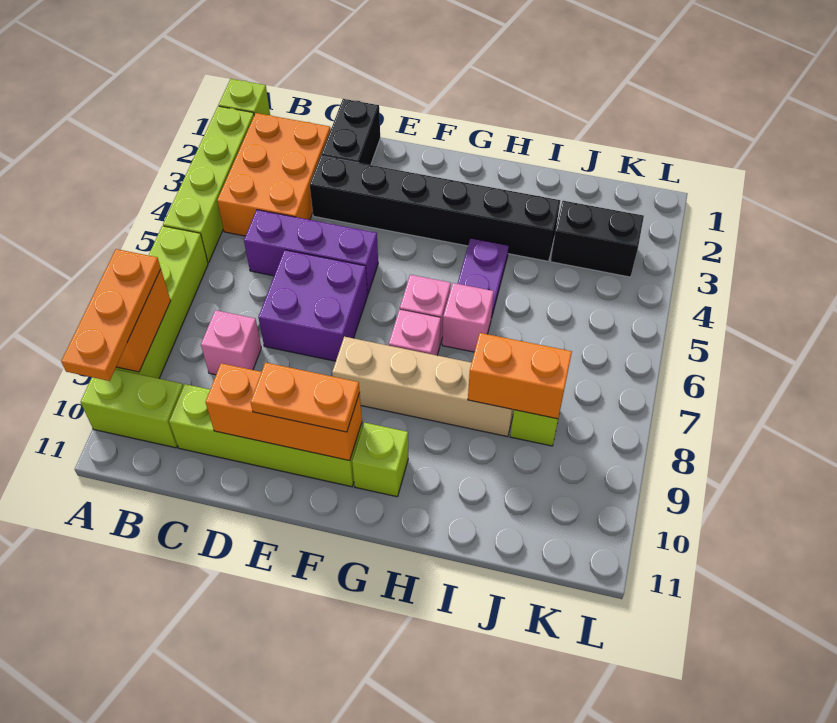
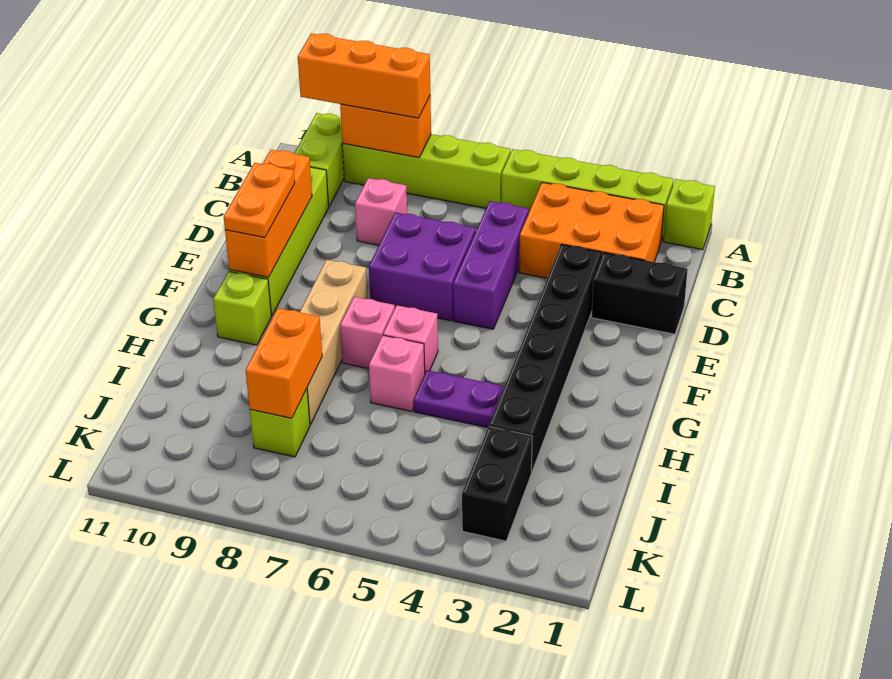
orange plate A8:A10 level 3 -> orange brick A8:A10 level 3

